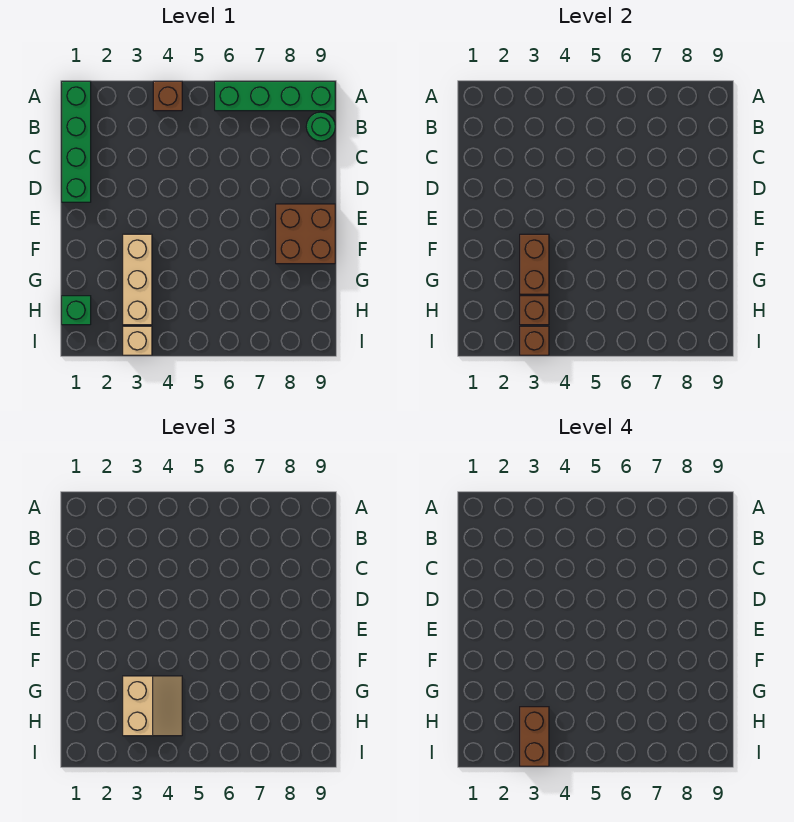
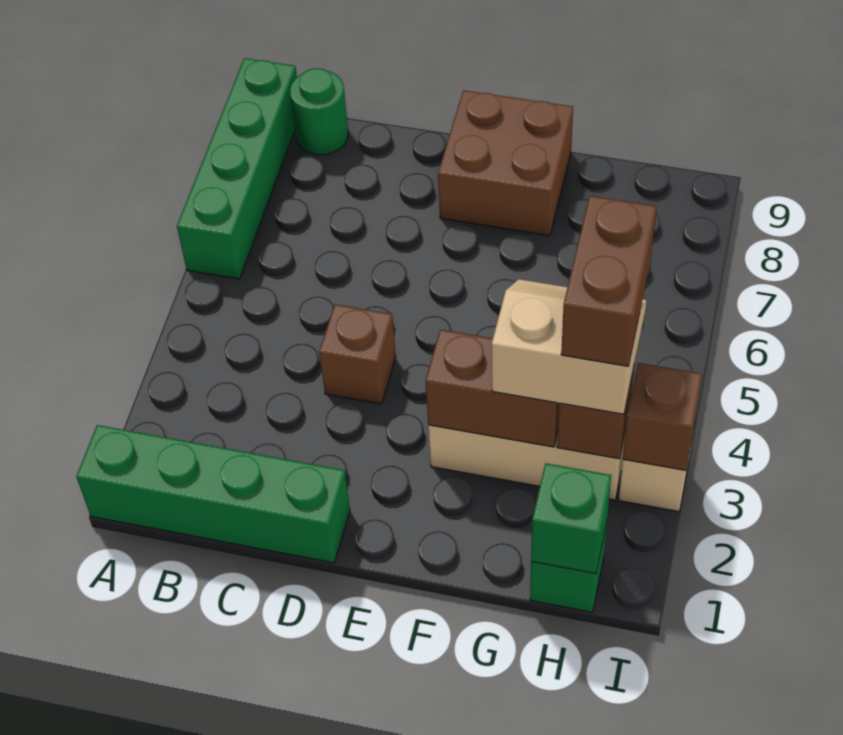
brown brick A4 level 1 -> brown brick D4 level 1
none -> green brick H1 level 2
brown brick H3:I3 level 4 -> brown brick H3:H4 level 4

